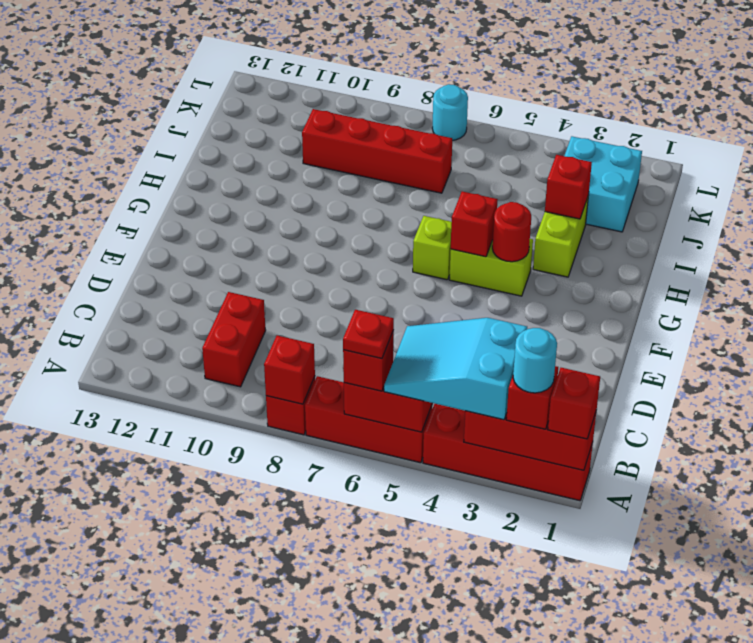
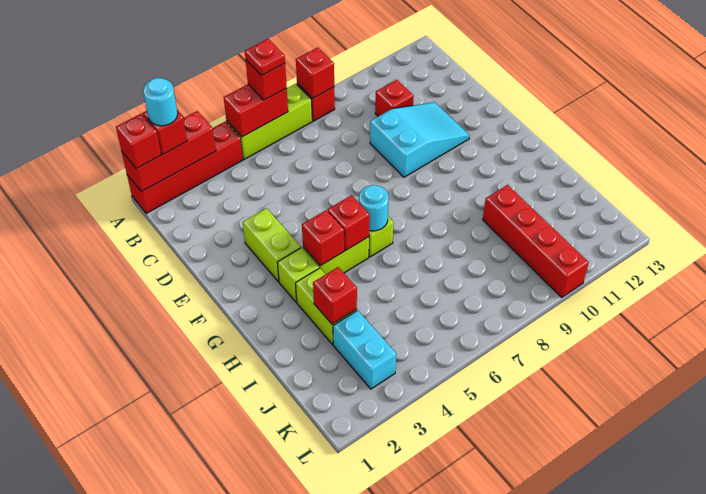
cyan slope A3:B5 level 3 top 3 -> cyan slope D9:E11 level 1 top 9
red brick A5:A7 level 1 -> lime brick A5:A7 level 1
red brick B10:C10 level 1 -> red brick C10 level 1
none -> lime brick E3:F3 level 1
none -> lime brick G3 level 1
red round brick G4 level 2 -> red brick G4 level 2
cyan brick J2:K3 level 1 -> cyan brick J3:K3 level 1
red brick J7:J10 level 1 -> red brick I10:L10 level 1
cyan round brick L7 level 1 -> cyan round brick G6 level 2

